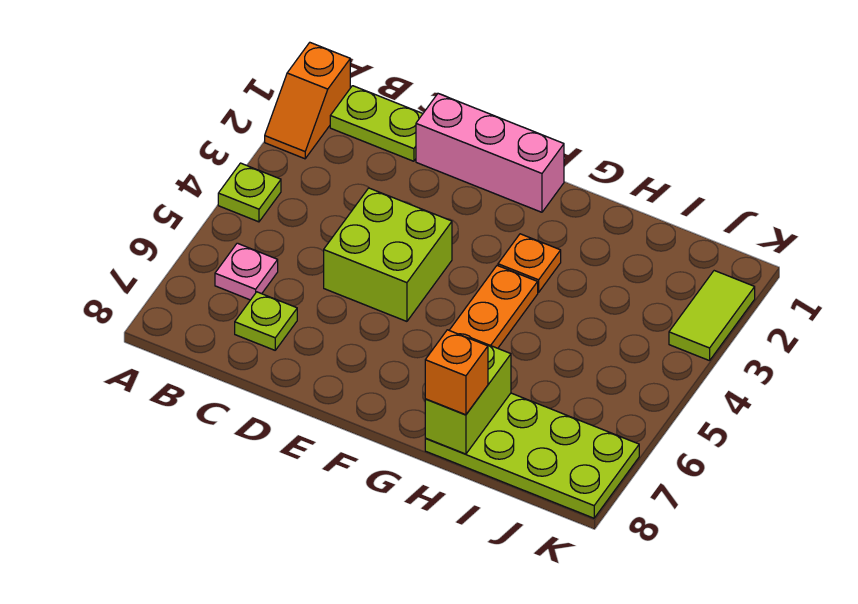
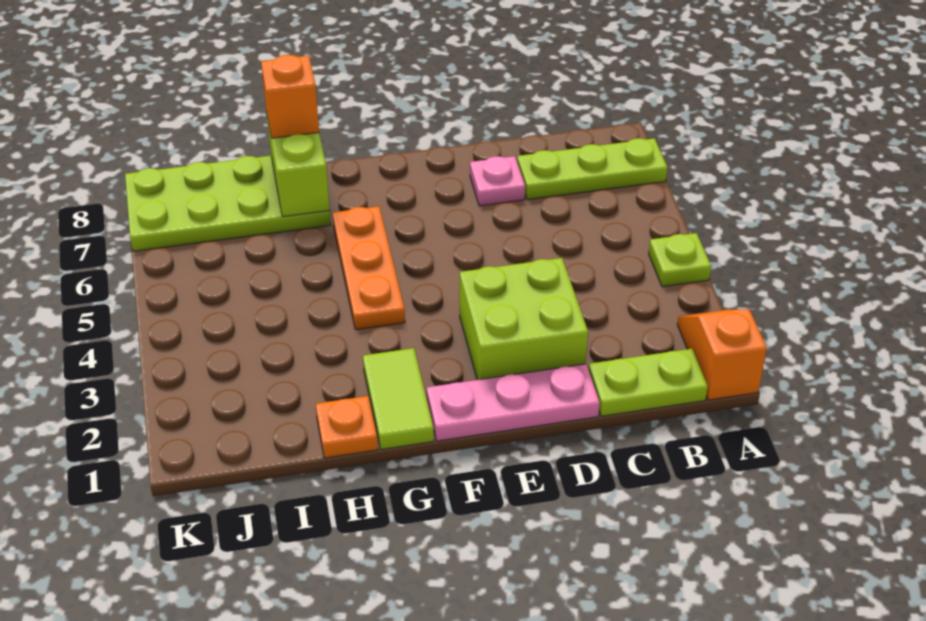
pink plate B6 level 1 -> pink plate D7 level 1
lime plate C7 level 1 -> lime plate A7:C7 level 1
pink brick D1:F1 level 1 -> pink plate D1:F1 level 1
lime brick D4:E5 level 1 -> lime brick D2:E3 level 1
orange plate G3 level 1 -> orange plate H1 level 1
lime tile K2:K3 level 1 -> lime tile G1:G2 level 1

